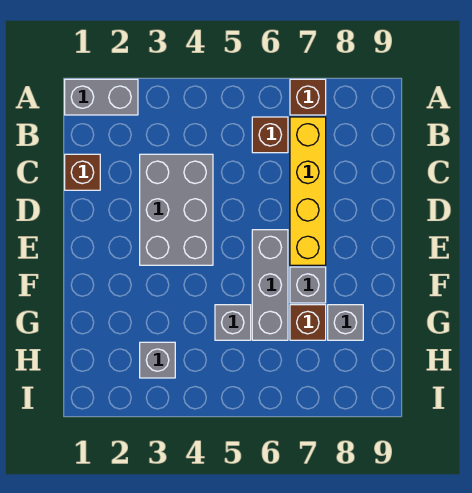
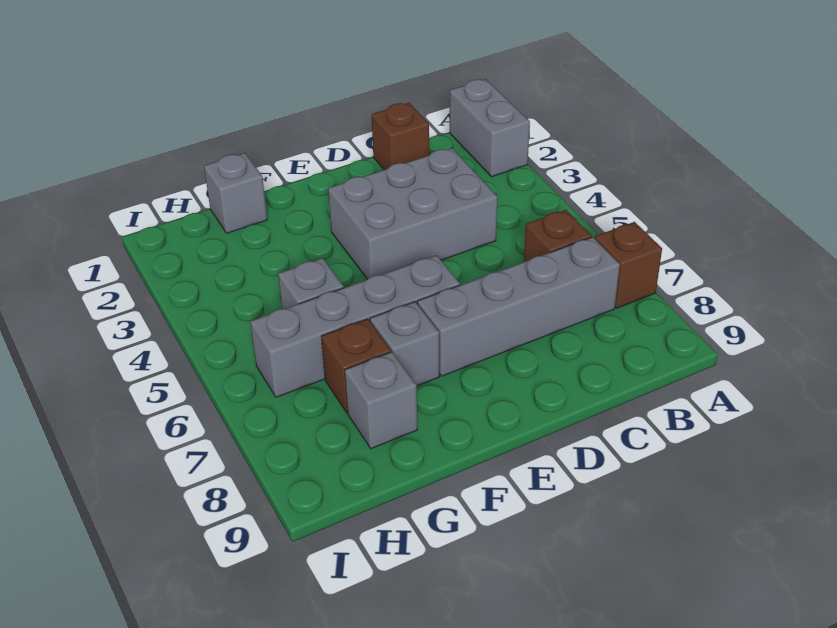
yellow brick B7:E7 level 1 -> grey brick B7:E7 level 1
grey brick E6:G6 level 1 -> grey brick E6:H6 level 1
grey brick H3 level 1 -> grey brick G1 level 1

